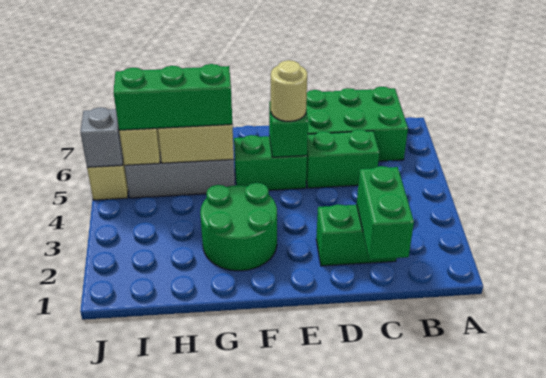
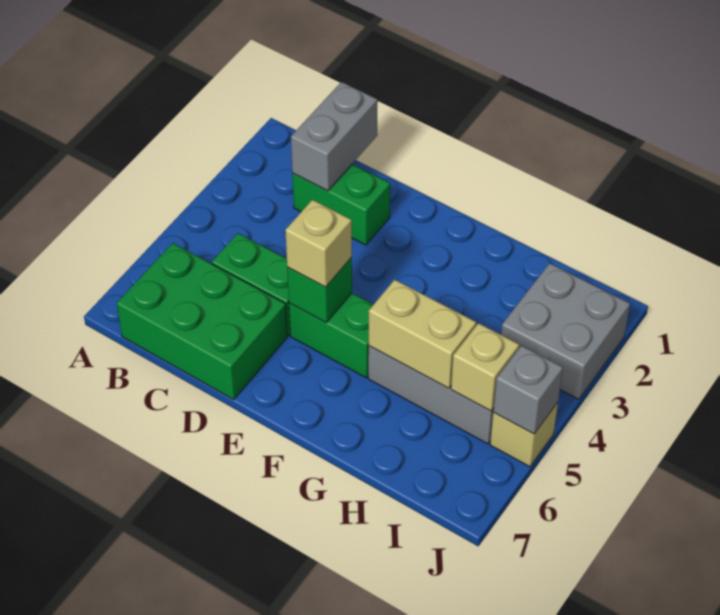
green brick C1:C2 level 2 -> grey brick C1:C2 level 2
tan round brick E5 level 3 -> tan brick E5 level 3
green round brick F2:G3 level 1 -> none
green brick G5:I5 level 3 -> none
none -> grey brick I2:J3 level 1

